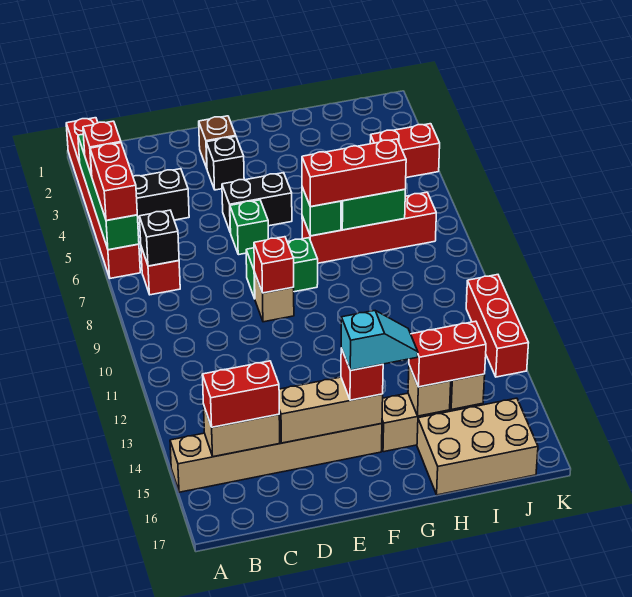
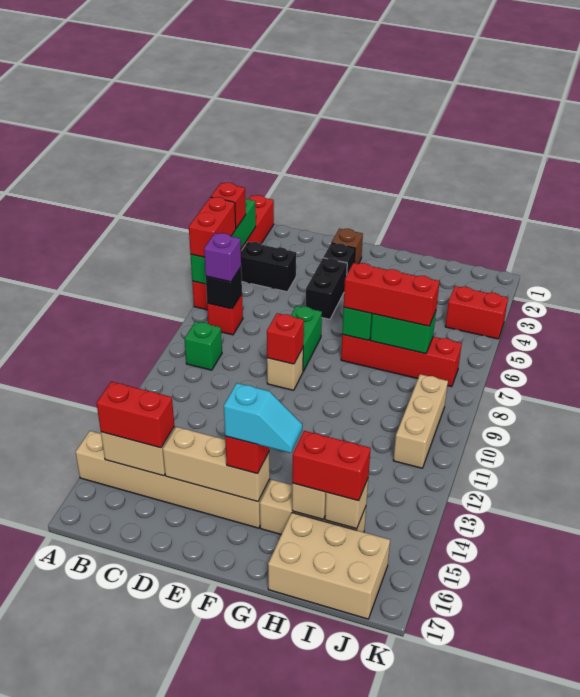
none -> purple brick B7 level 3
black brick E5:F5 level 1 -> black brick E4:E5 level 1
green brick E6 level 1 -> green brick B9 level 1
green brick E8:F8 level 1 -> green brick E7:E8 level 1
none -> tan brick J9:J11 level 1
red brick K11:K13 level 1 -> none

